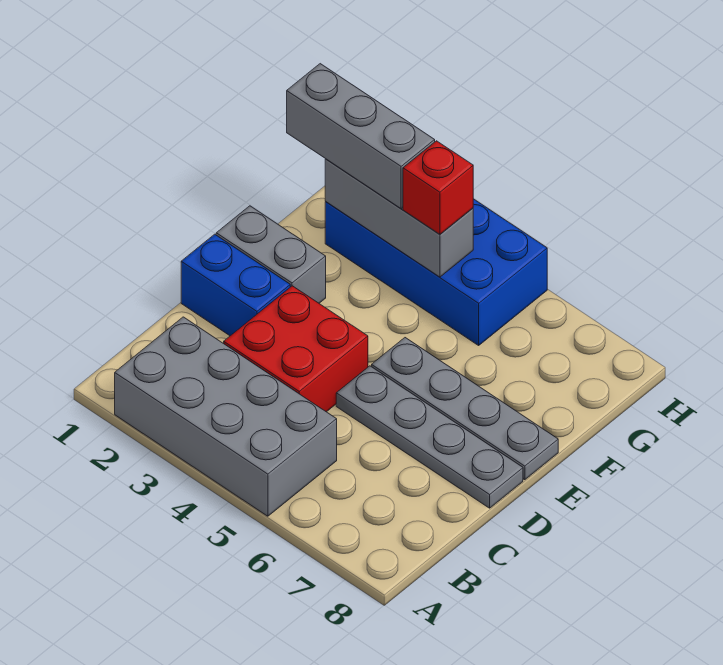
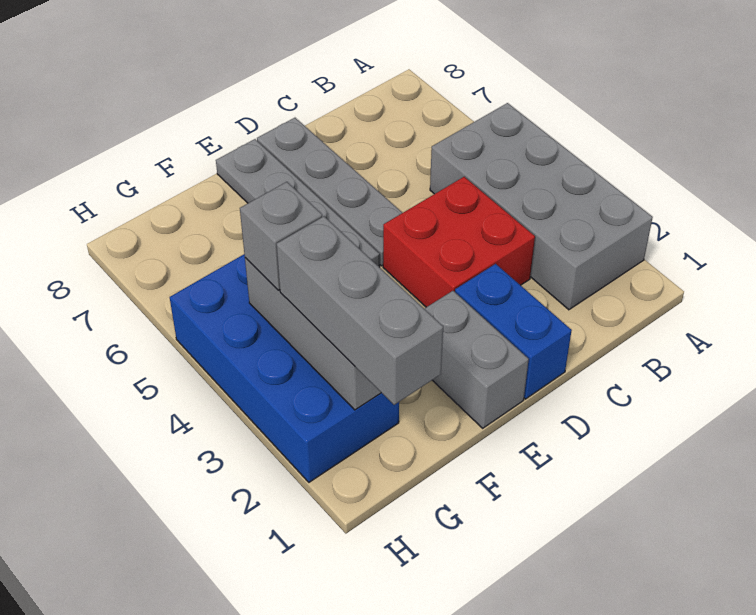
red brick G4 level 3 -> grey brick G4 level 3

